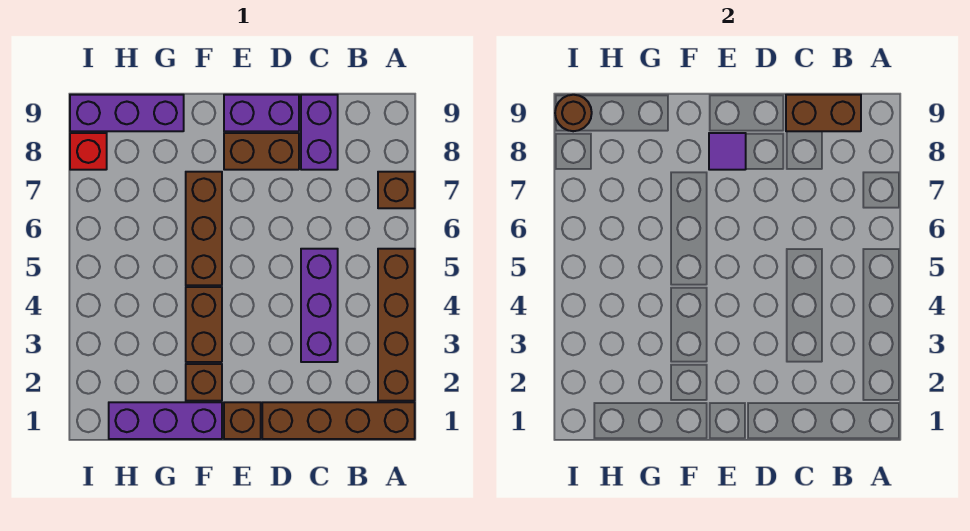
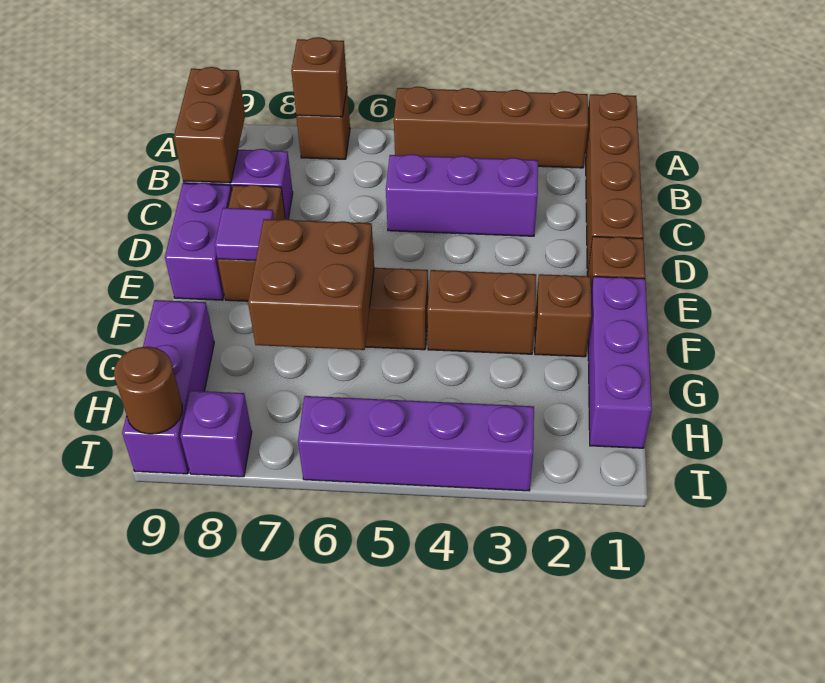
none -> brown brick A7 level 2
none -> brown brick F6:G7 level 2
none -> purple brick I3:I6 level 1
red brick I8 level 1 -> purple brick I8 level 1

